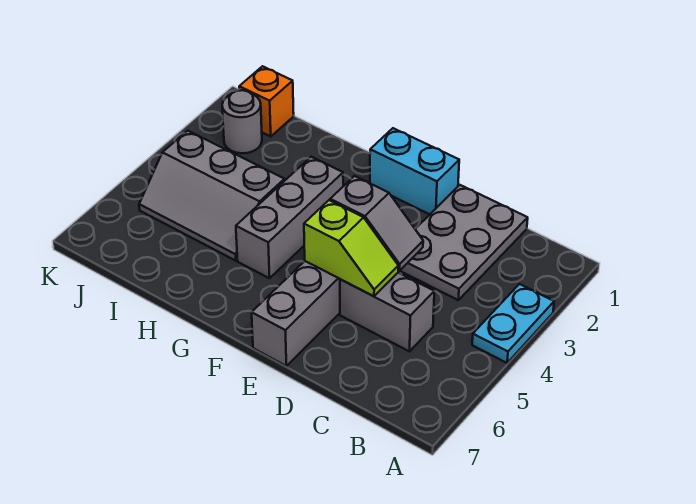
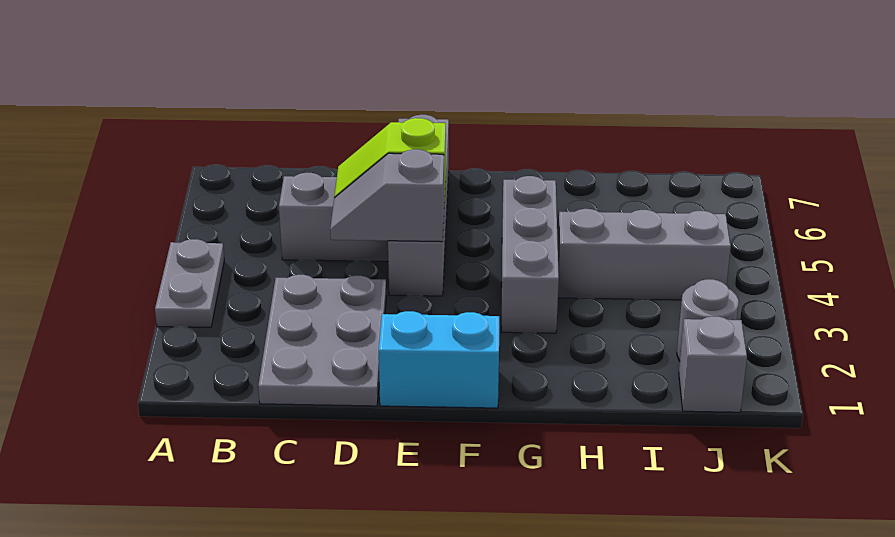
cyan plate A3:A4 level 1 -> grey plate A3:A4 level 1
orange brick J1 level 1 -> grey brick J1 level 1

